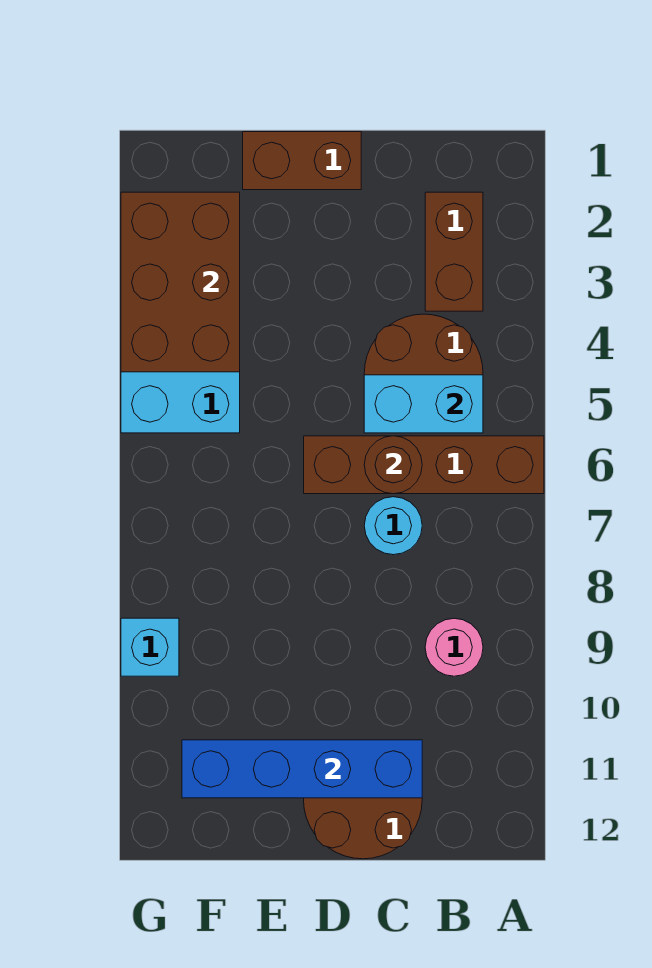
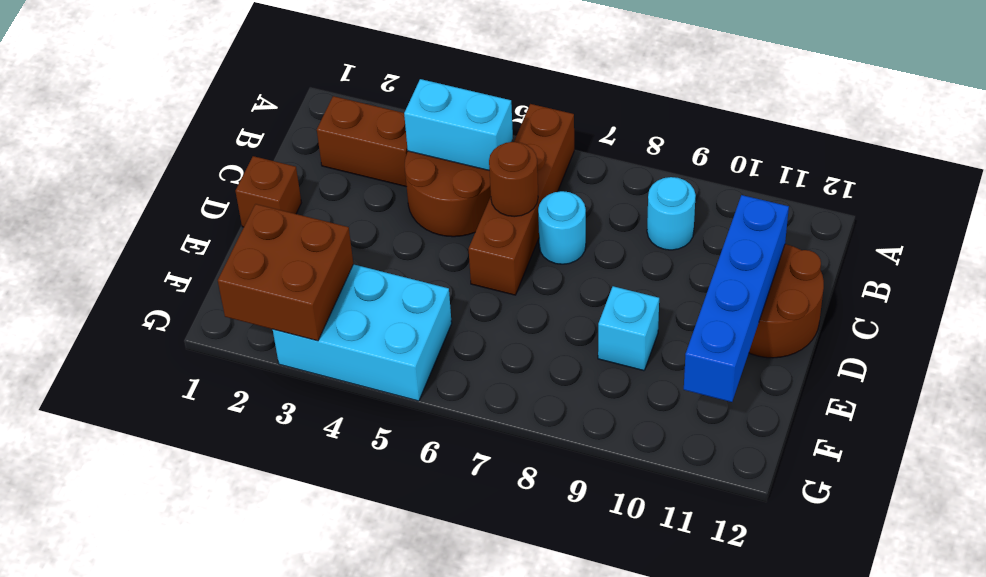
cyan brick B5:C5 level 2 -> cyan brick B4:B5 level 2
pink round brick B9 level 1 -> cyan round brick B9 level 1
brown brick D1:E1 level 1 -> brown brick D1 level 1
brown brick F2:G4 level 2 -> brown brick F2:G3 level 2
cyan brick G9 level 1 -> cyan brick E9 level 1

